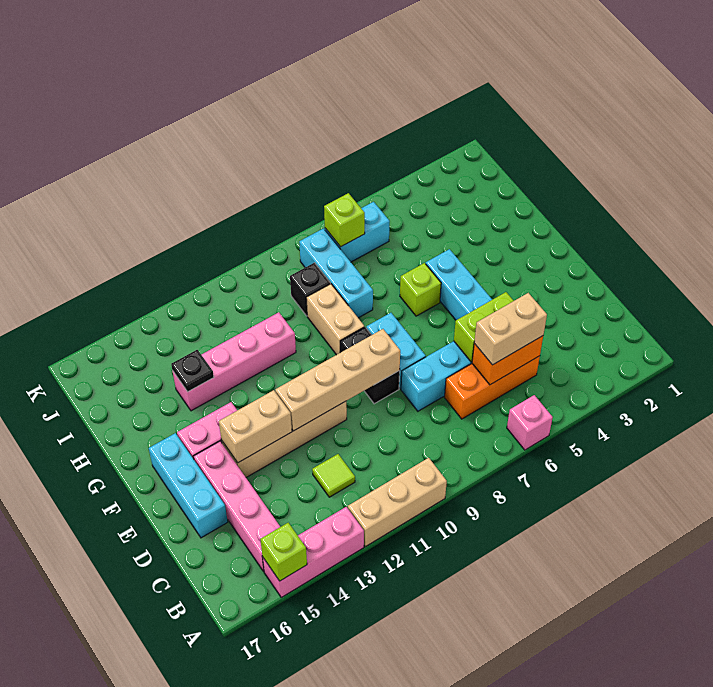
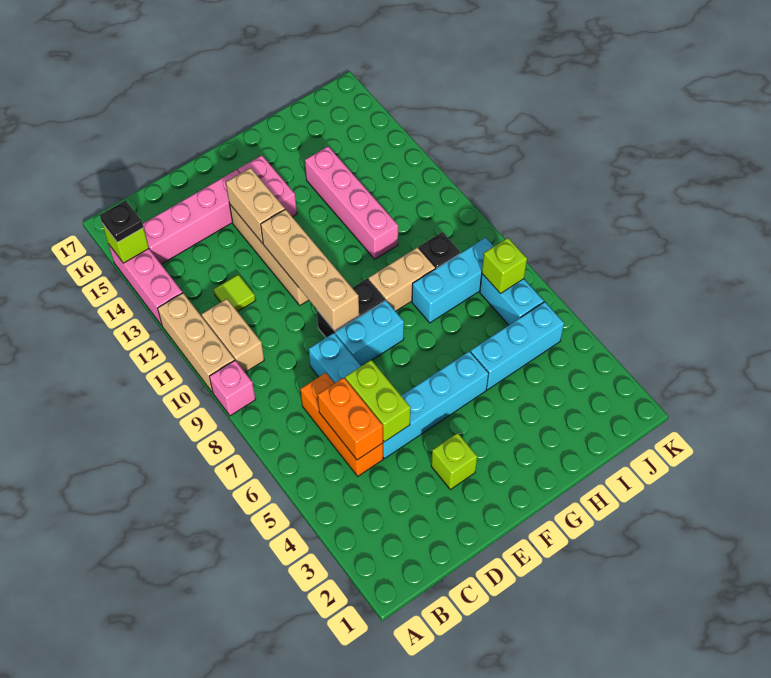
pink brick A6 level 1 -> pink brick A9 level 1
tan brick C5:C6 level 3 -> tan brick B10:B11 level 1
cyan brick D16:F16 level 1 -> cyan brick H5:J5 level 1
lime brick G6 level 1 -> lime brick E3 level 1
black plate H14 level 2 -> black plate A15 level 3

